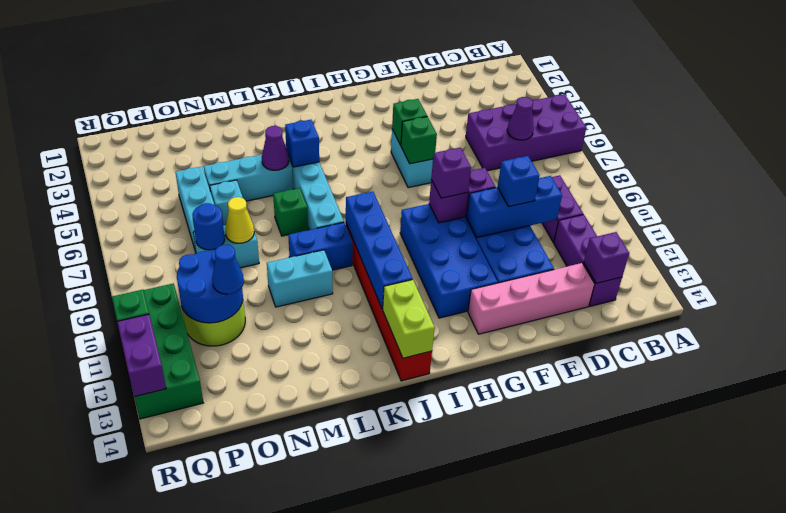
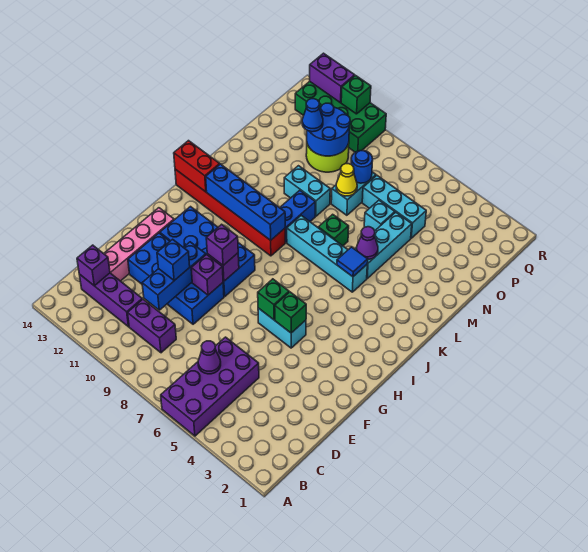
lime brick J13:J14 level 2 -> red brick J13:J14 level 2
blue brick K5 level 2 -> blue tile K5 level 2
cyan brick L10:M10 level 1 -> cyan brick M9:M10 level 1

